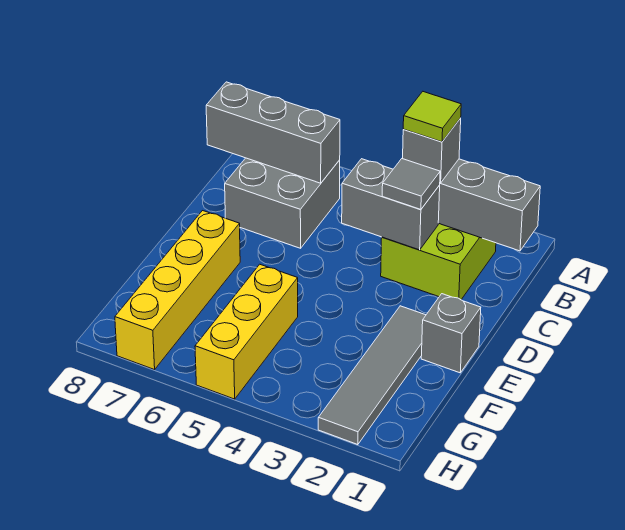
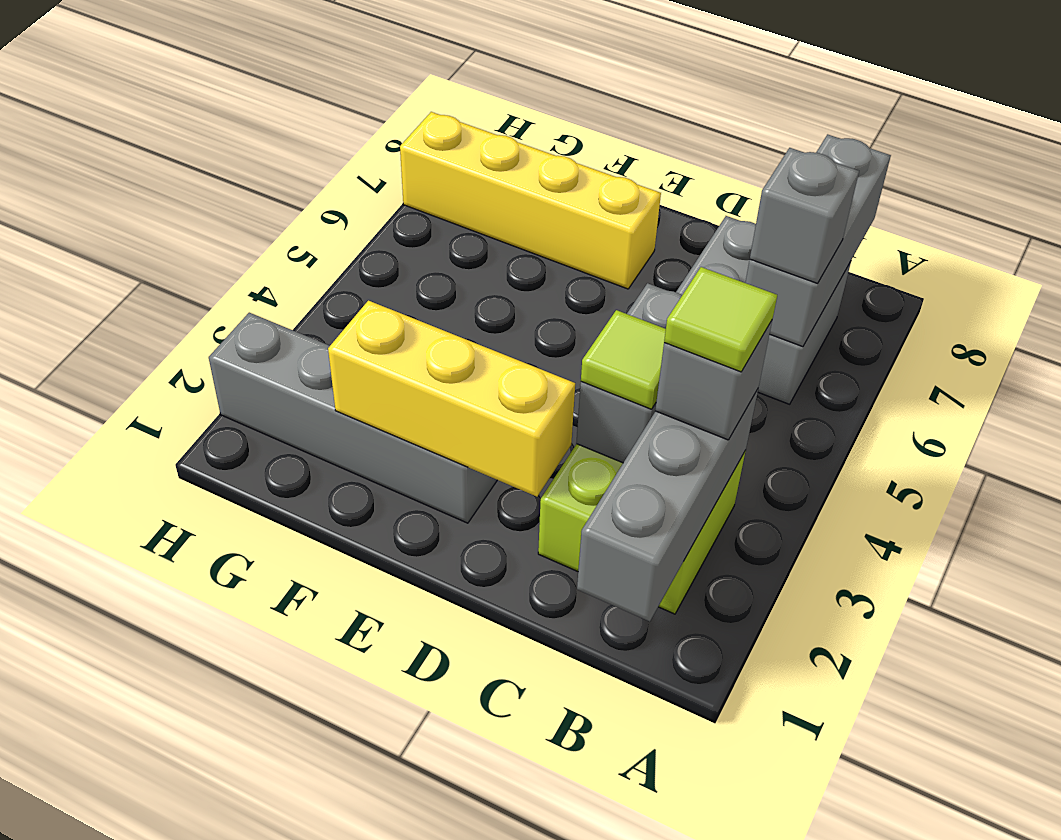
grey tile C3 level 3 -> lime tile C3 level 3
grey brick E1 level 1 -> grey brick B6 level 3
grey tile E2:H2 level 1 -> grey brick E2:H2 level 1
yellow brick F5:H5 level 1 -> yellow brick D2:F2 level 2

